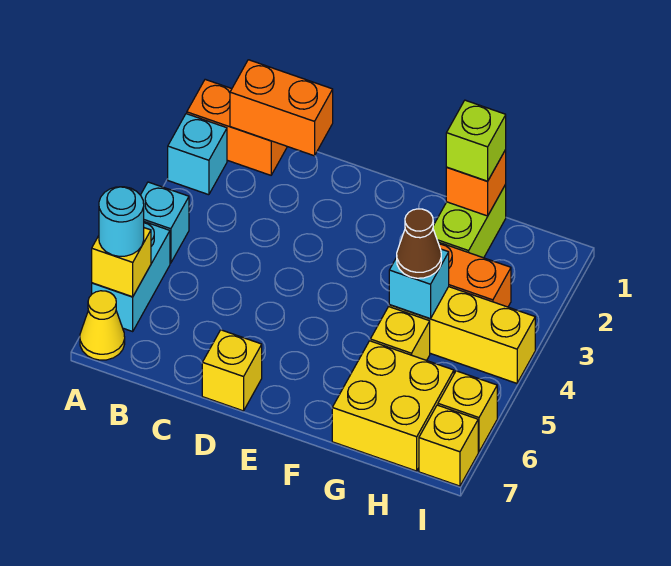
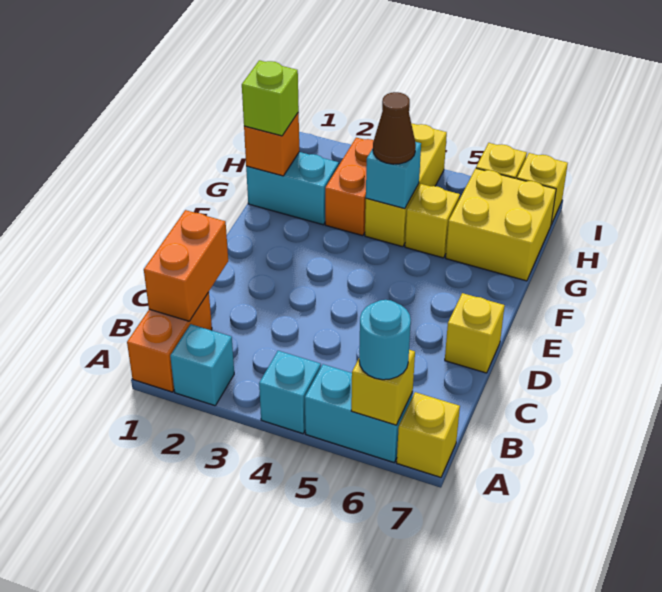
yellow cone A7 level 1 -> yellow brick A7 level 1
lime brick G1:G2 level 1 -> cyan brick G1:G2 level 1

